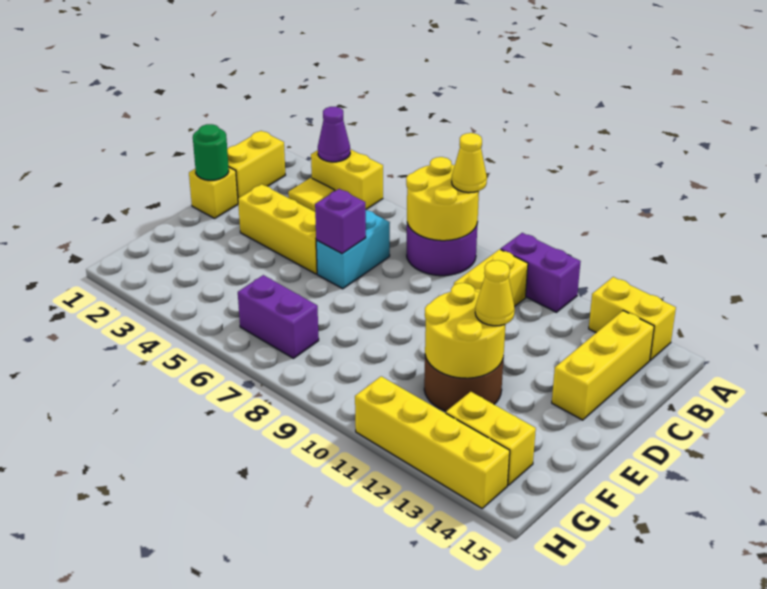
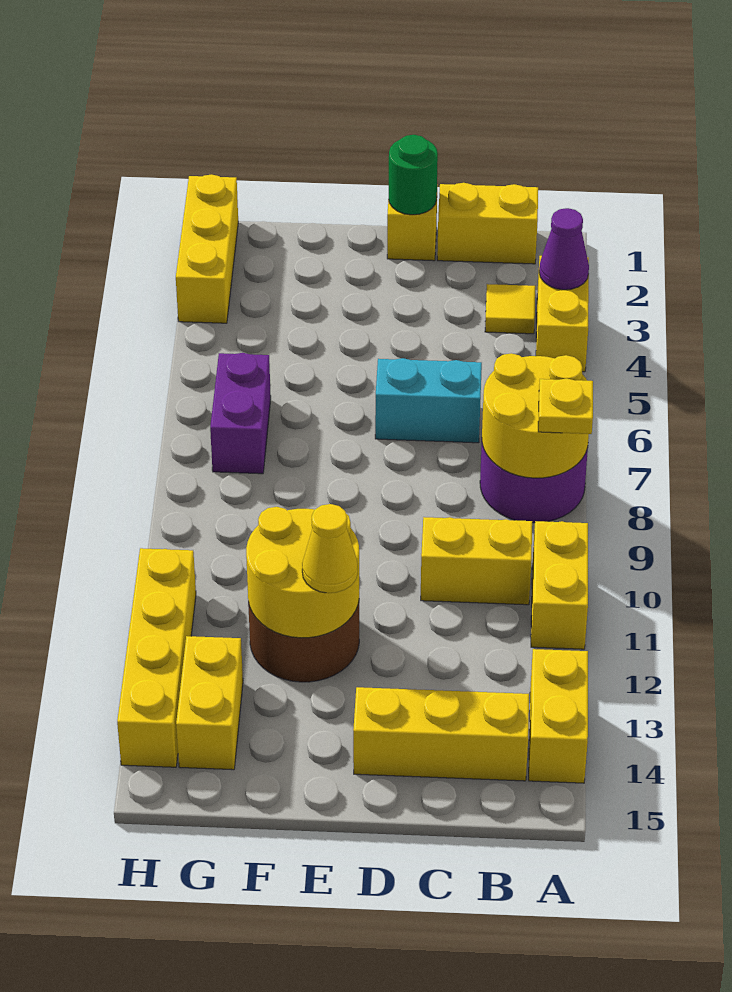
yellow cone A8 level 3 -> yellow plate A8 level 3
purple brick A10:A11 level 1 -> yellow brick A10:A11 level 1
yellow brick D3:D5 level 1 -> yellow brick H1:H3 level 1
purple brick D6 level 2 -> none

